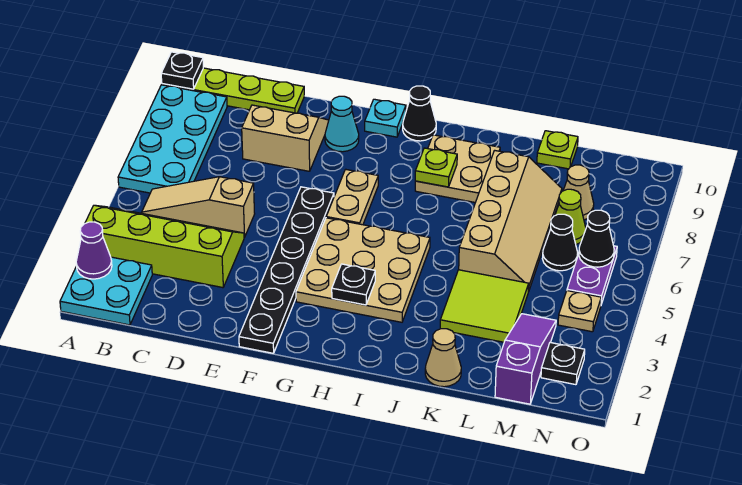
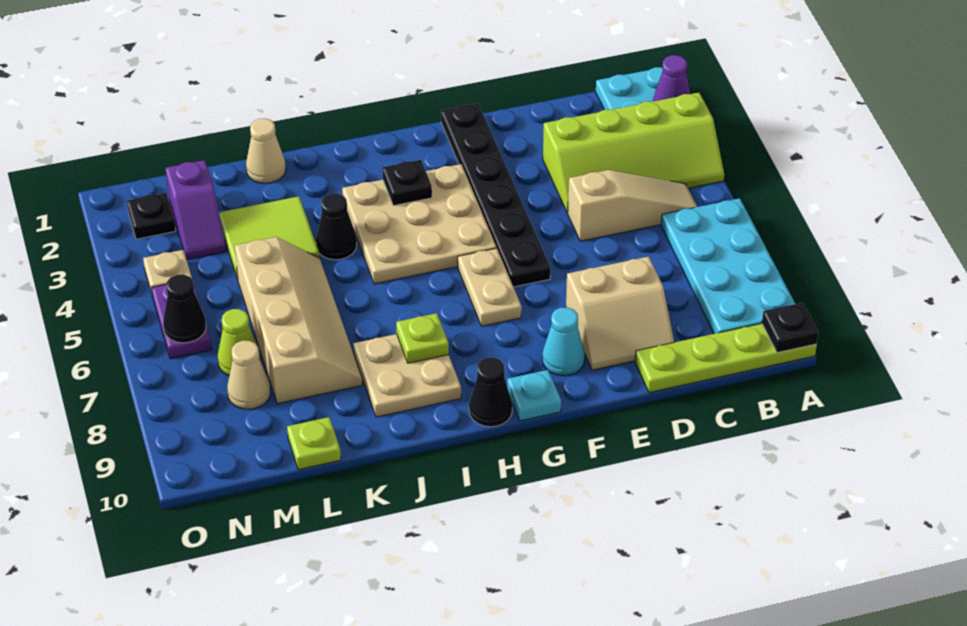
tan slope K5:L8 level 1 top K -> tan slope K5:L8 level 1 top L
purple slope M1:M3 level 1 top 1 -> purple slope M2:M3 level 1 top 2
black cone M6 level 1 -> black cone J4 level 1

